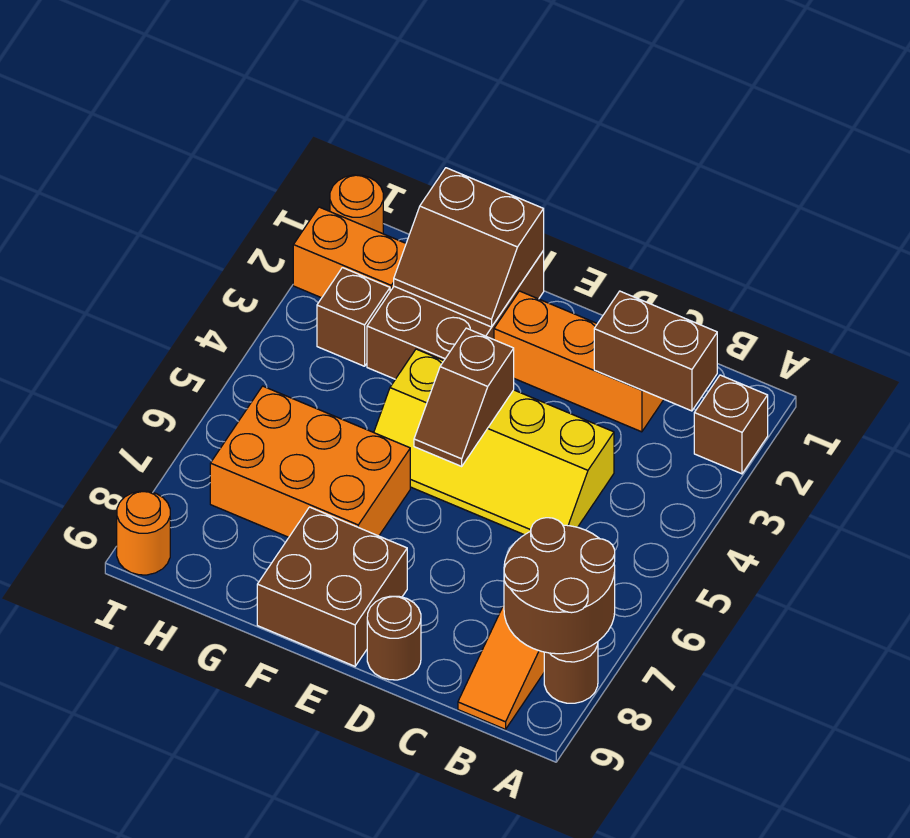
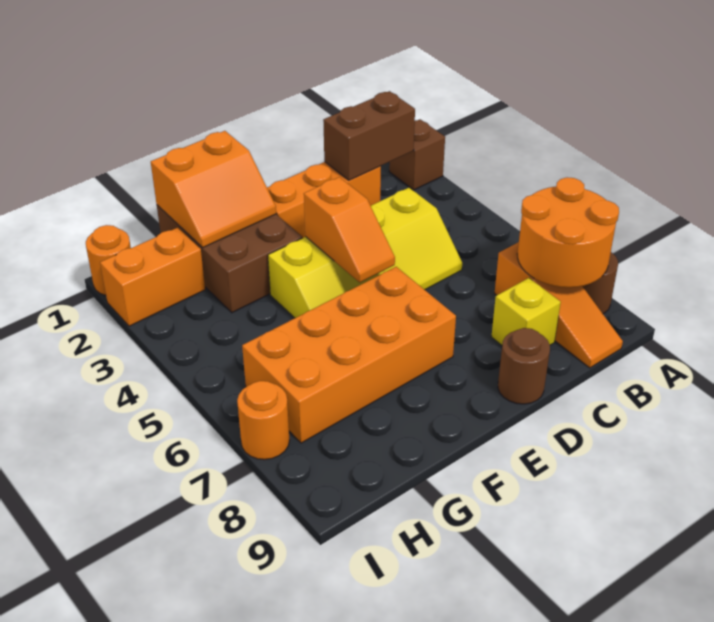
brown round brick A7:B8 level 2 -> orange round brick A7:B8 level 2
none -> yellow brick C8 level 1
brown slope E4:E5 level 2 top 4 -> orange slope E4:E5 level 2 top 4
brown brick E8:F9 level 1 -> none
brown slope F1:G2 level 2 top 1 -> orange slope F1:G2 level 2 top 1
orange brick F6:H7 level 1 -> orange brick E6:H7 level 1
brown brick H3 level 1 -> none
orange round brick I9 level 1 -> orange round brick I7 level 1

